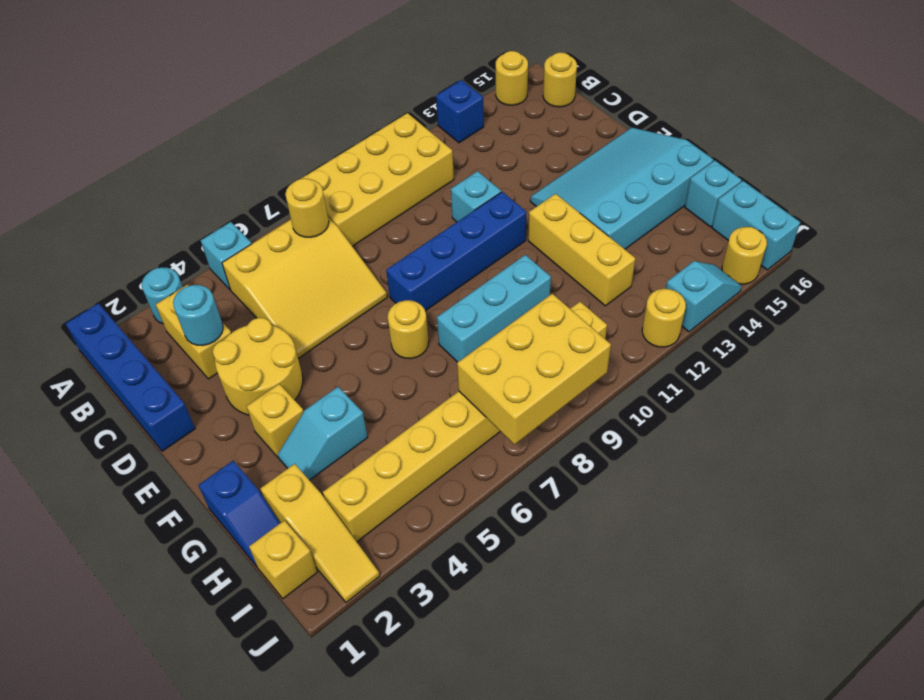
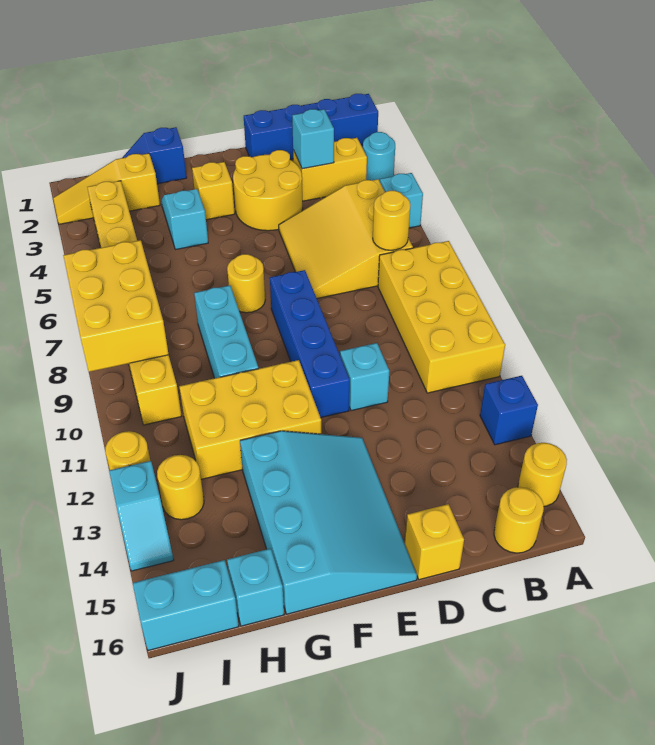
cyan round brick C3 level 2 -> cyan brick C3 level 2
yellow brick F12:H12 level 1 -> yellow brick F11:H12 level 1
yellow brick I1 level 1 -> yellow brick D16 level 1
yellow round brick J15 level 1 -> yellow round brick I13 level 1

